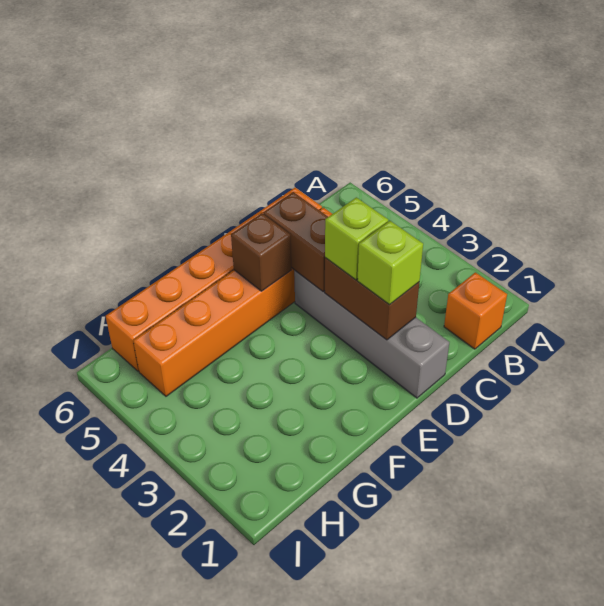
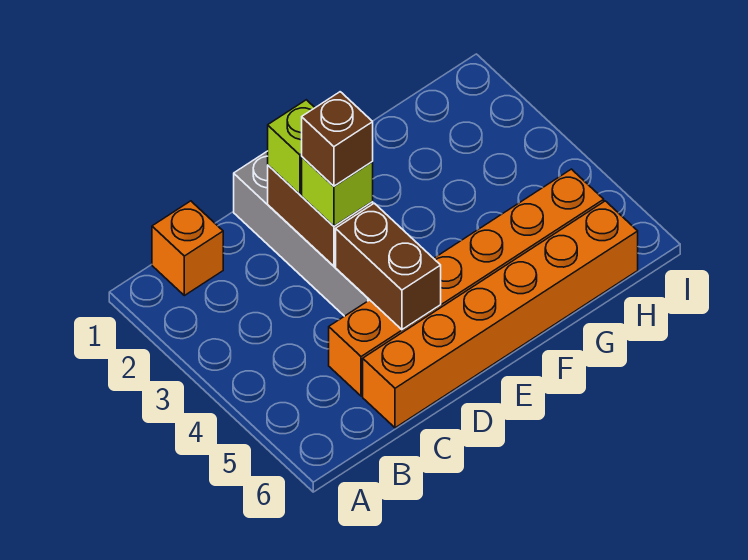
brown brick E5 level 2 -> brown brick D3 level 4

